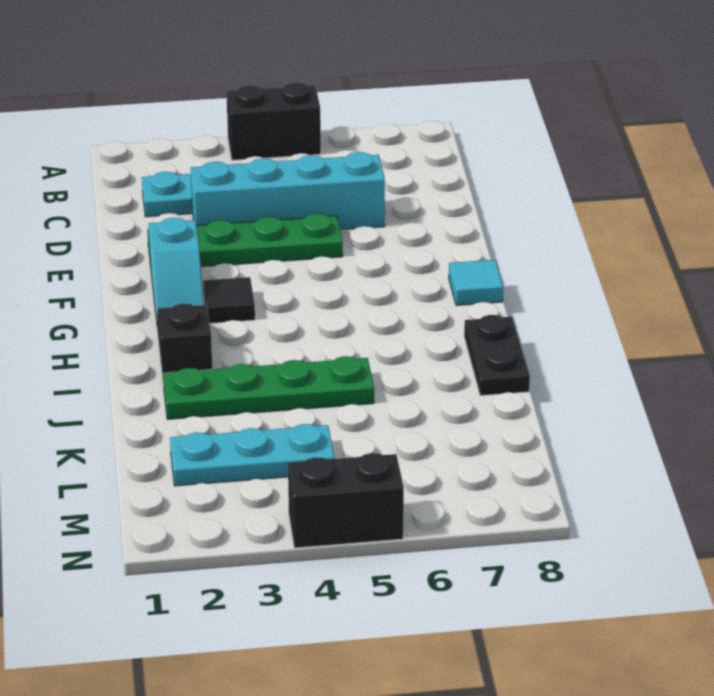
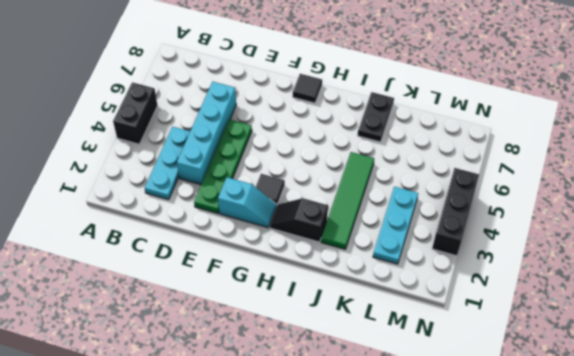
cyan tile G8 level 1 -> black tile G8 level 1
black plate I8:J8 level 1 -> black plate J7:J8 level 1
green plate J2:J5 level 1 -> green tile J2:J5 level 1
black brick N4:N5 level 1 -> black brick N3:N5 level 1

